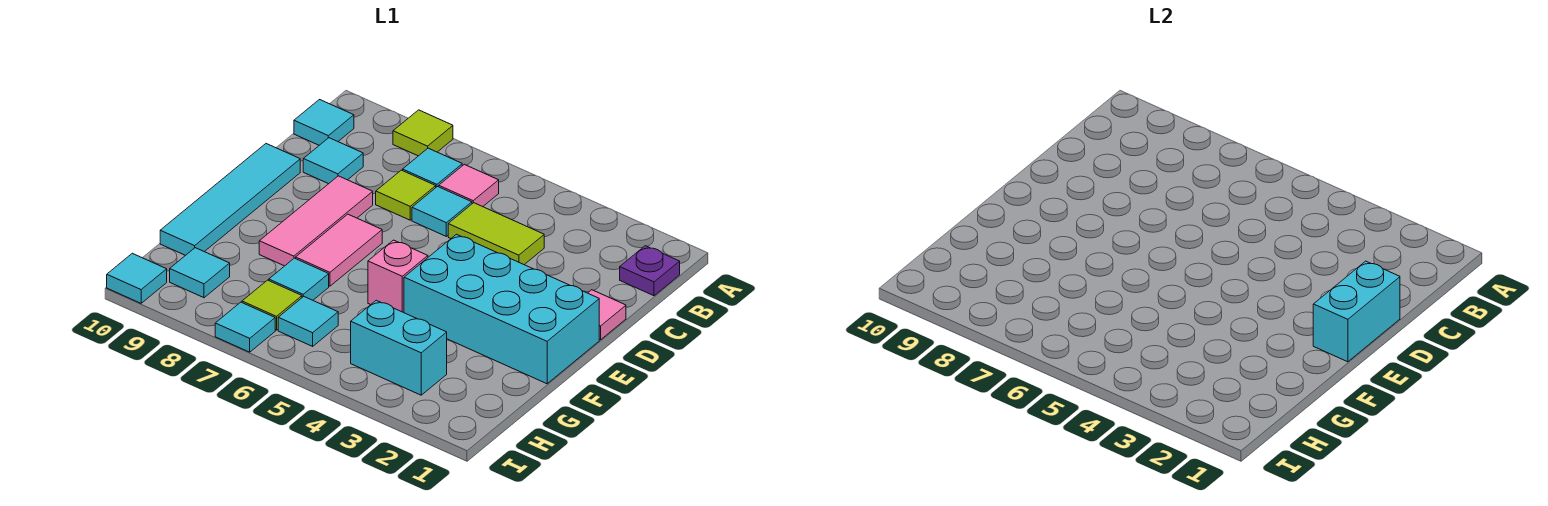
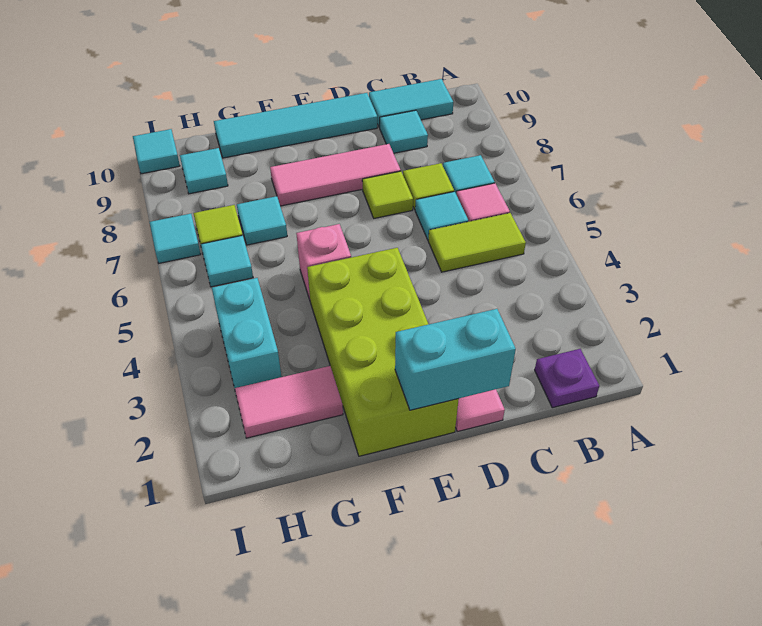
lime tile A8 level 1 -> lime tile D7 level 1
cyan tile B10 level 1 -> cyan tile B10:C10 level 1
lime tile C4:C5 level 1 -> lime tile B5:C5 level 1
cyan brick E1:F4 level 1 -> lime brick E1:F4 level 1
pink tile E7:F7 level 1 -> pink tile G2:H2 level 1

